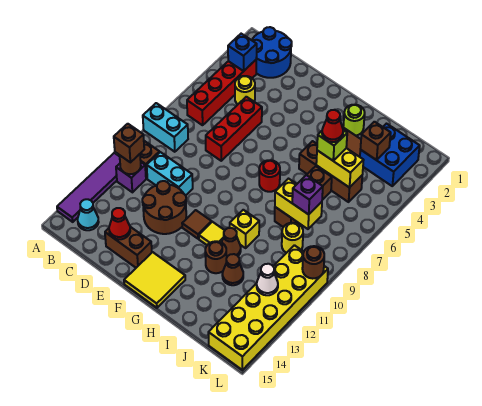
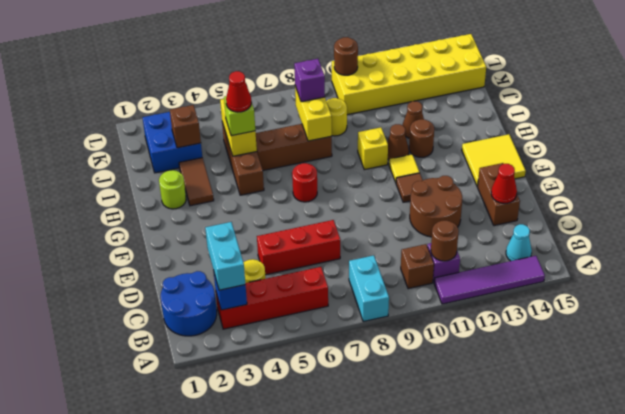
brown brick B11 level 3 -> none
cyan brick C10:D10 level 1 -> cyan brick B3:C3 level 3
white cone K12 level 2 -> none

